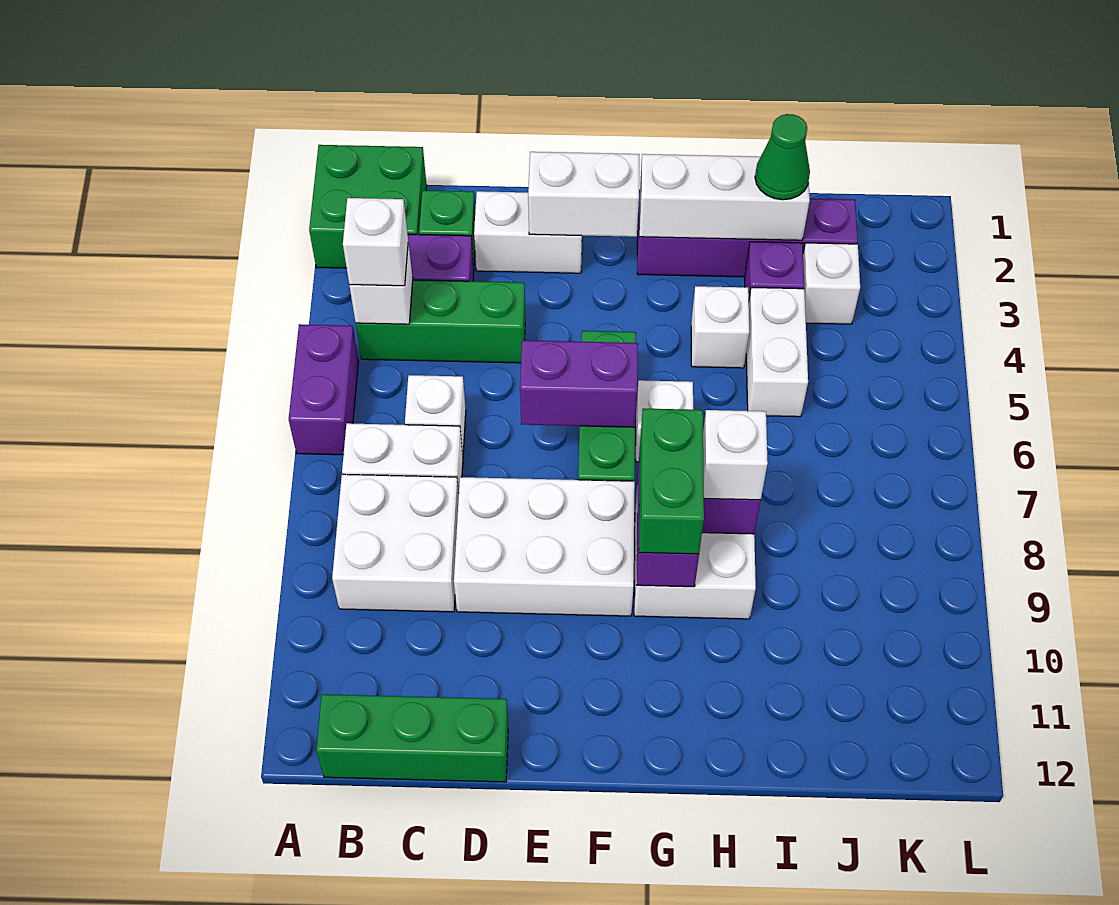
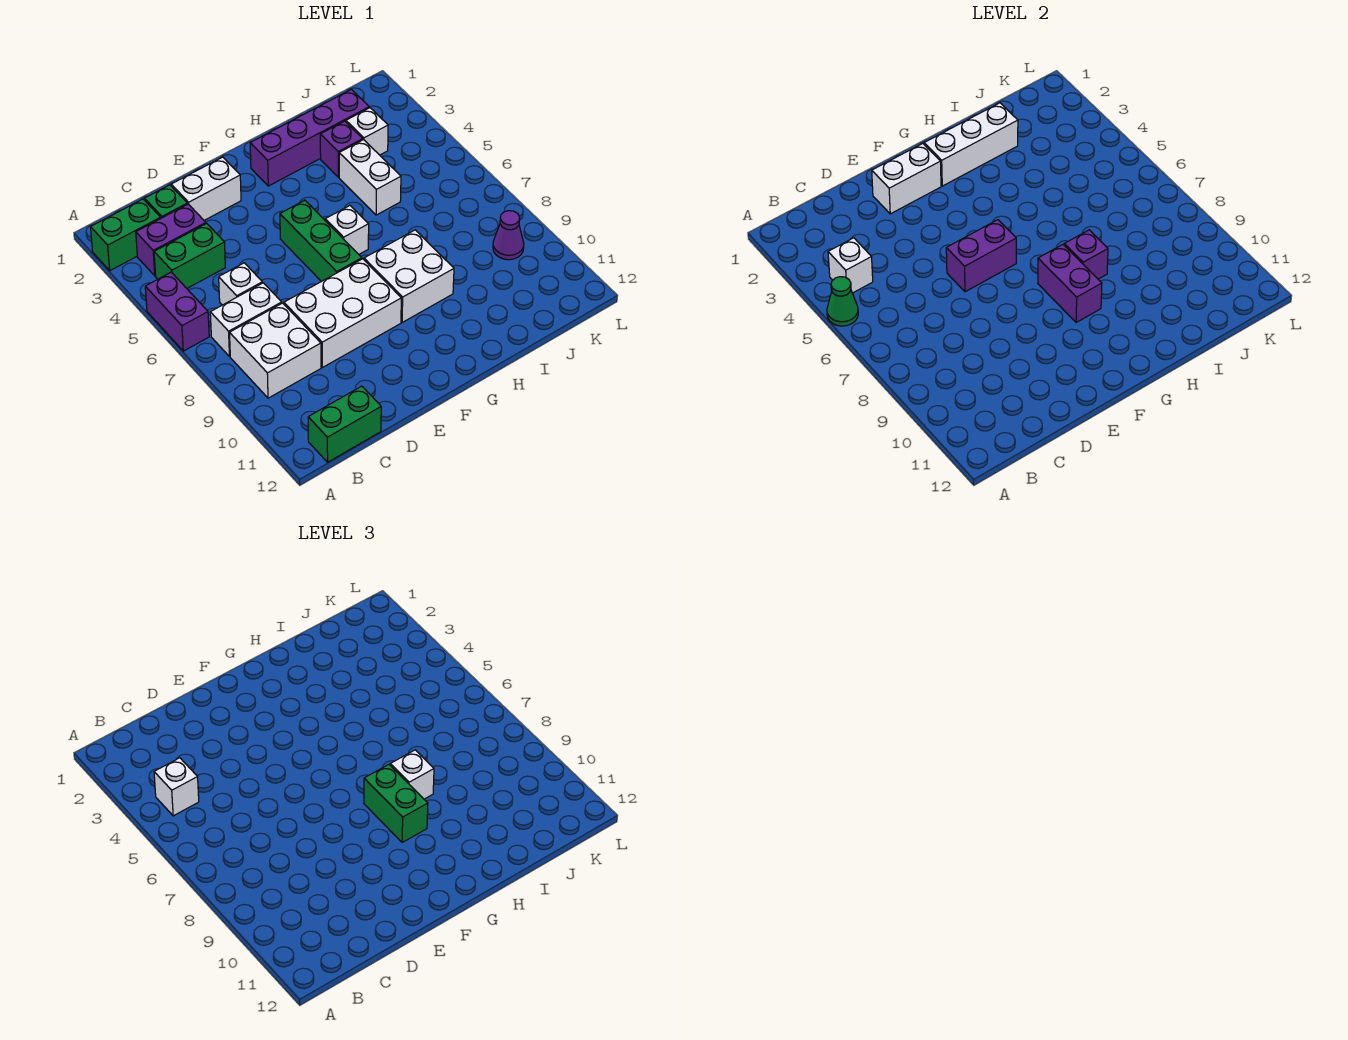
green brick A1:B2 level 1 -> green brick A2:B2 level 1
green brick B4:D4 level 1 -> green brick B4:C4 level 1
green brick B12:D12 level 1 -> green brick B12:C12 level 1
white brick H4 level 1 -> none
green cone I2 level 3 -> green cone A5 level 2
none -> purple cone K9 level 1

